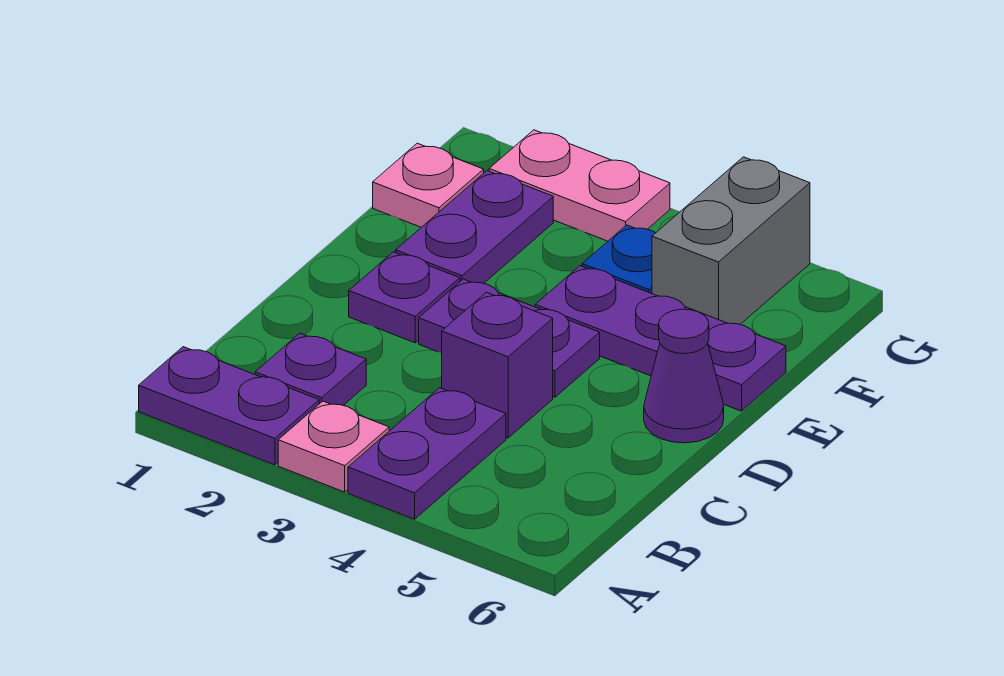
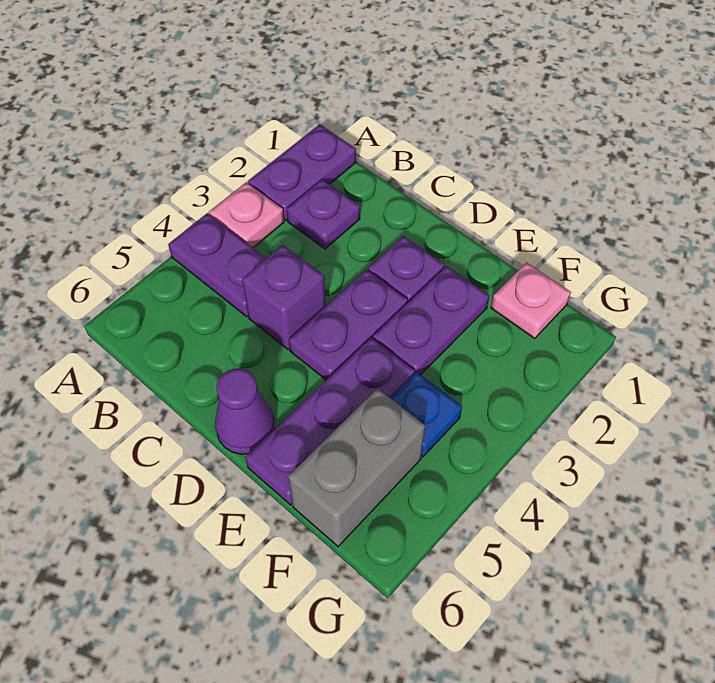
purple plate E2:F2 level 1 -> purple plate E2:E3 level 1
grey brick F5:G5 level 1 -> grey brick F5:F6 level 1
pink plate G2:G3 level 1 -> none

